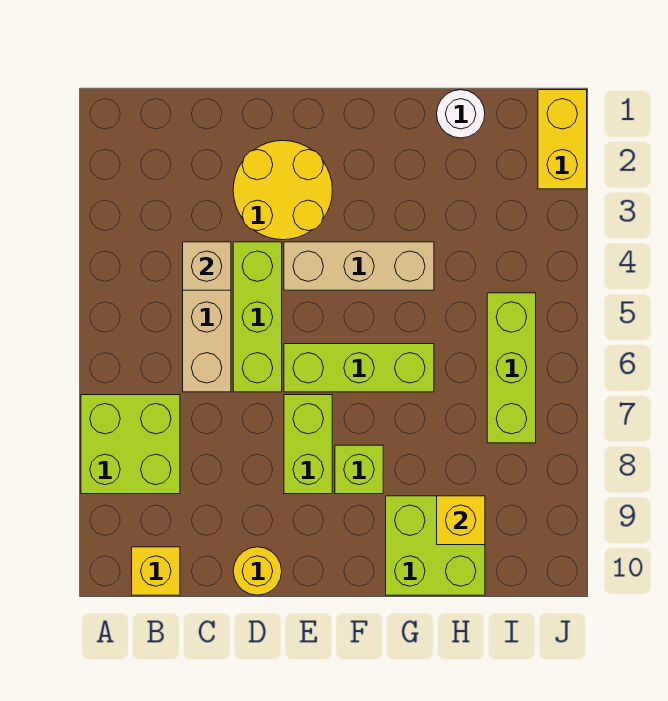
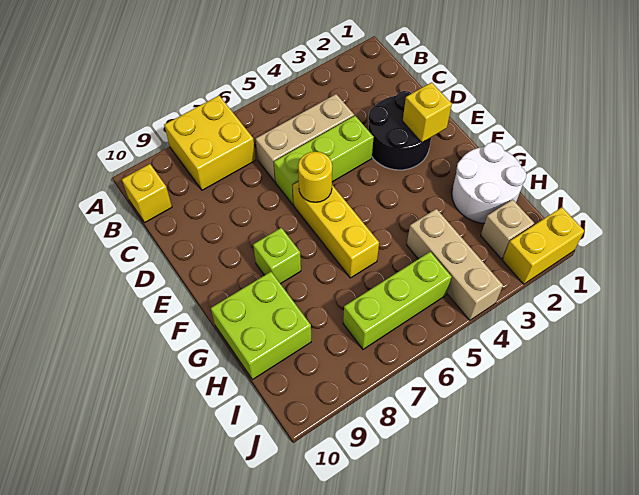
lime brick A7:B8 level 1 -> yellow brick A7:B8 level 1
tan brick C4 level 2 -> tan brick I2 level 1
yellow round brick D2:E3 level 1 -> black round brick D2:E3 level 1
yellow round brick D10 level 1 -> yellow round brick E6 level 2
tan brick E4:G4 level 1 -> tan brick H4:J4 level 1
lime brick E6:G6 level 1 -> yellow brick E6:G6 level 1
lime brick E7:E8 level 1 -> none
white round brick H1 level 1 -> white round brick G1:H2 level 1
yellow brick H9 level 2 -> yellow brick E2 level 2

